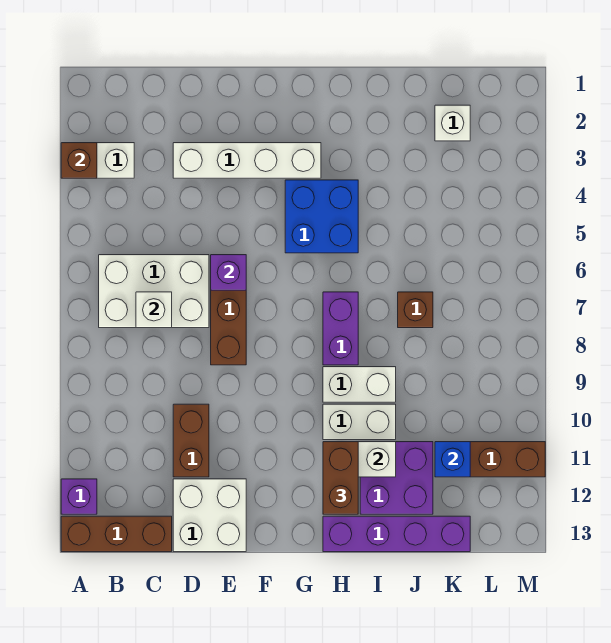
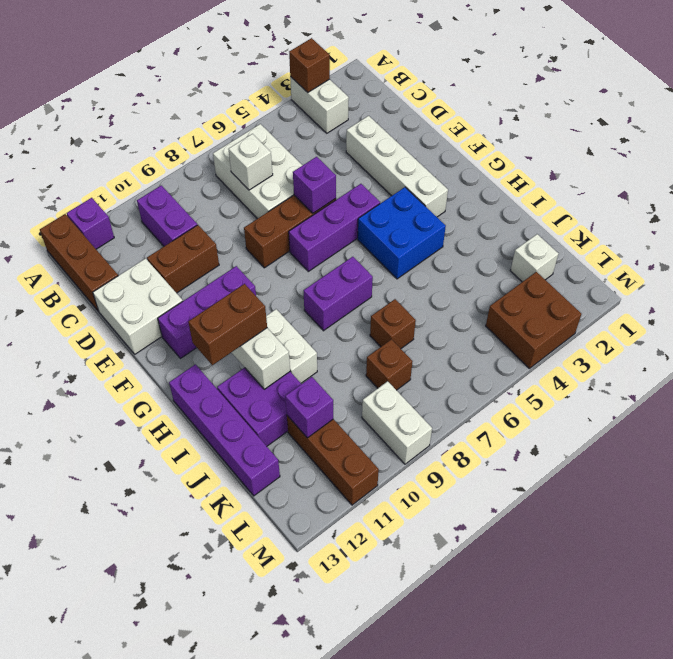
none -> purple brick B10:C10 level 1
none -> purple brick F5:F7 level 1
none -> purple brick F10:F12 level 1
white brick H9:I9 level 1 -> white brick L9:M9 level 1
none -> brown brick K8 level 1
blue brick K11 level 2 -> purple brick K11 level 2
none -> brown brick L3:M4 level 1

